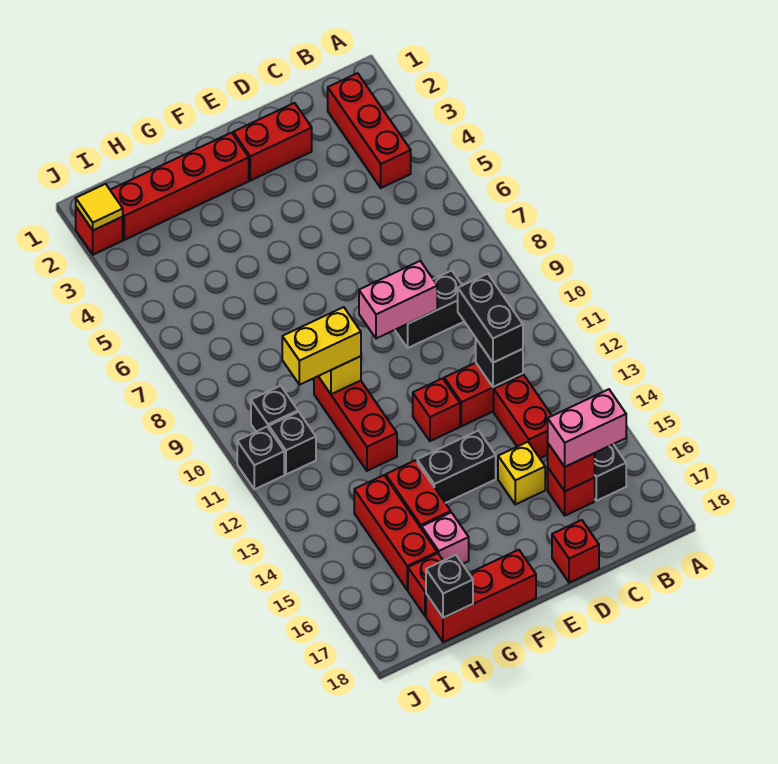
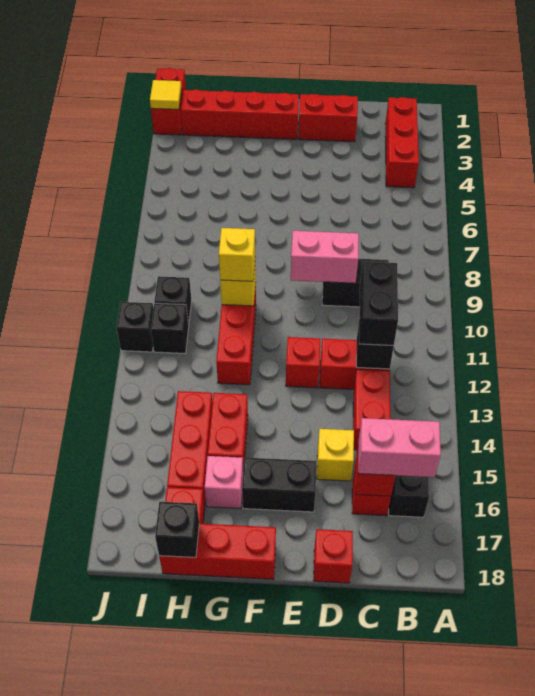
black brick E14:F14 level 1 -> black brick E16:F16 level 1
yellow brick G10:H10 level 3 -> yellow brick G10 level 3
red brick J2 level 1 -> red brick J1:J2 level 1

